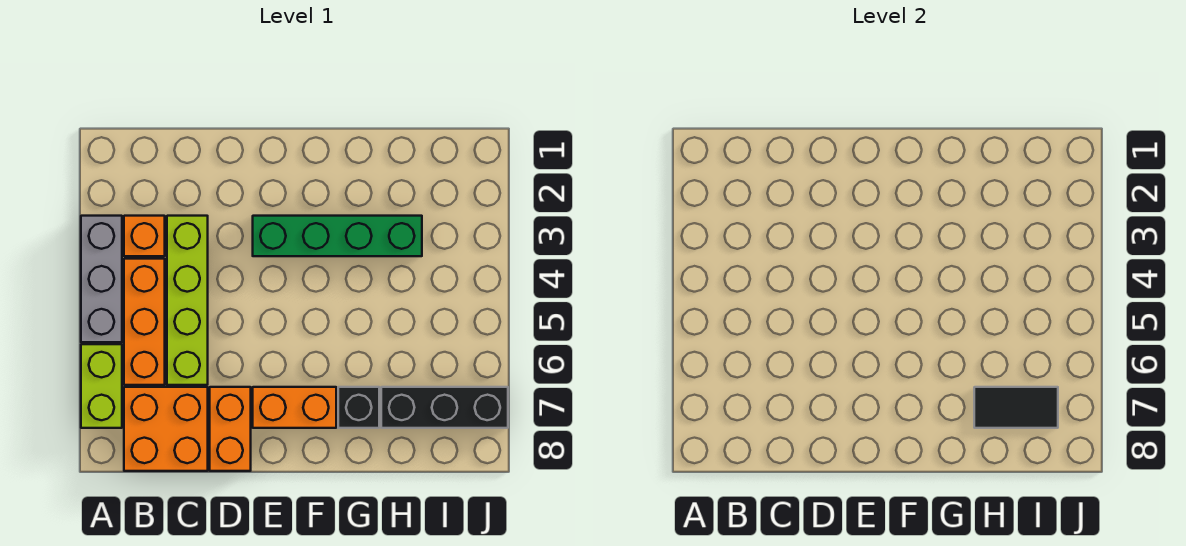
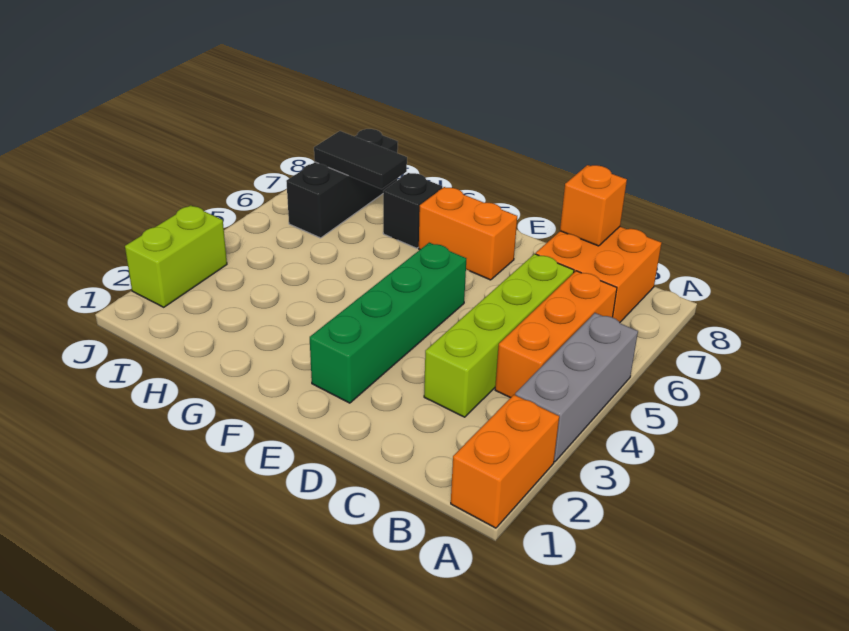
lime brick A6:A7 level 1 -> lime brick J2:J3 level 1
orange brick B3 level 1 -> orange brick C8 level 2
orange brick D7:D8 level 1 -> orange brick A1:A2 level 1
green brick E3:H3 level 1 -> green brick E2:E5 level 1
black brick H7:J7 level 1 -> black brick I6:I8 level 1

